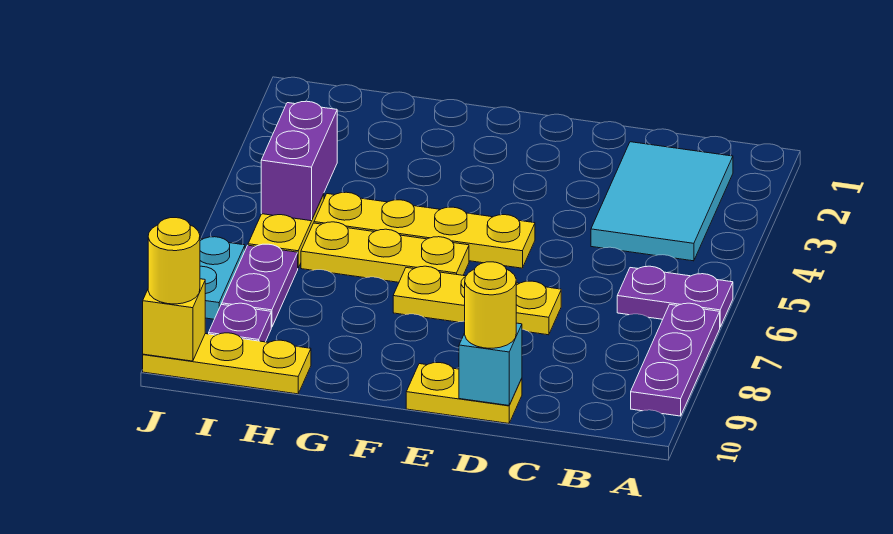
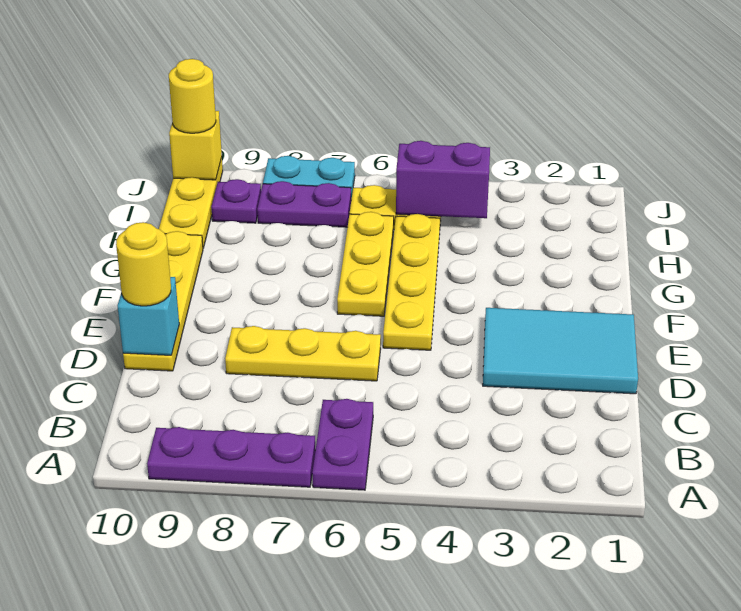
cyan tile B2:C4 level 1 -> cyan tile D1:E3 level 1
yellow plate D7:F7 level 1 -> yellow plate D6:D8 level 1
yellow plate D10:E10 level 1 -> yellow plate D10:G10 level 1

